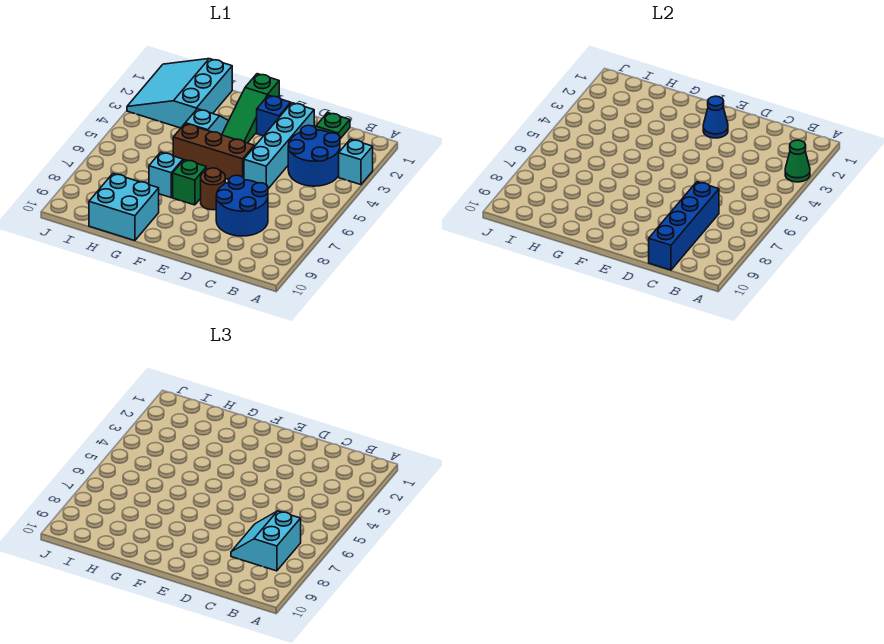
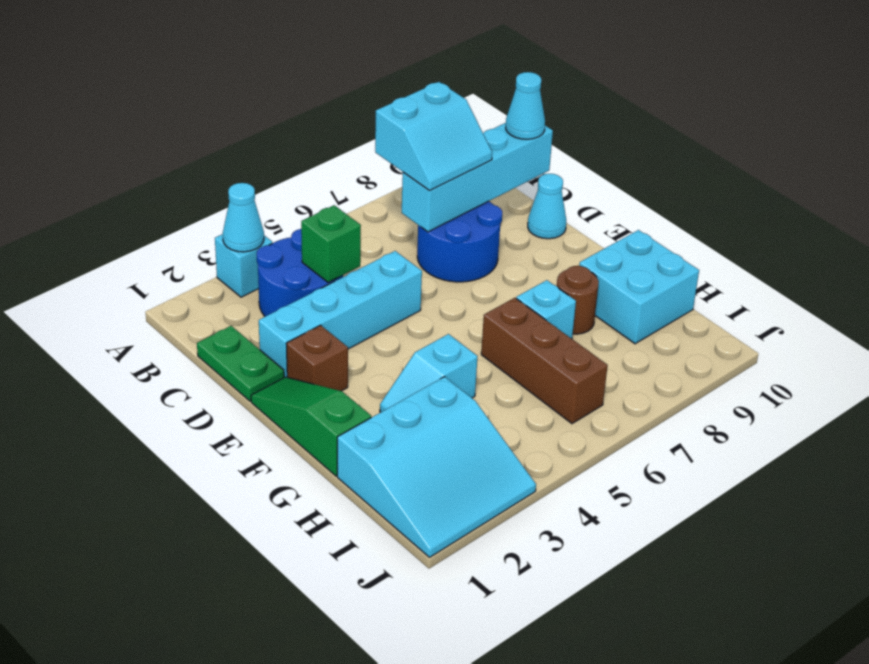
green cone A3 level 2 -> cyan cone A3 level 2
green plate C1 level 1 -> green plate C1:D1 level 1
blue brick C7:C10 level 2 -> cyan brick C7:C10 level 2
none -> cyan cone C10 level 3
none -> cyan cone D10 level 1
blue brick E2 level 1 -> brown brick E2 level 1
blue cone E2 level 2 -> none
brown brick E5:G5 level 1 -> brown brick G6:I6 level 1
brown round brick E7 level 1 -> brown round brick G8 level 1
green slope F1:F3 level 1 top 1 -> green slope E1:G1 level 1 top G
green brick F7 level 1 -> green brick C4 level 2

